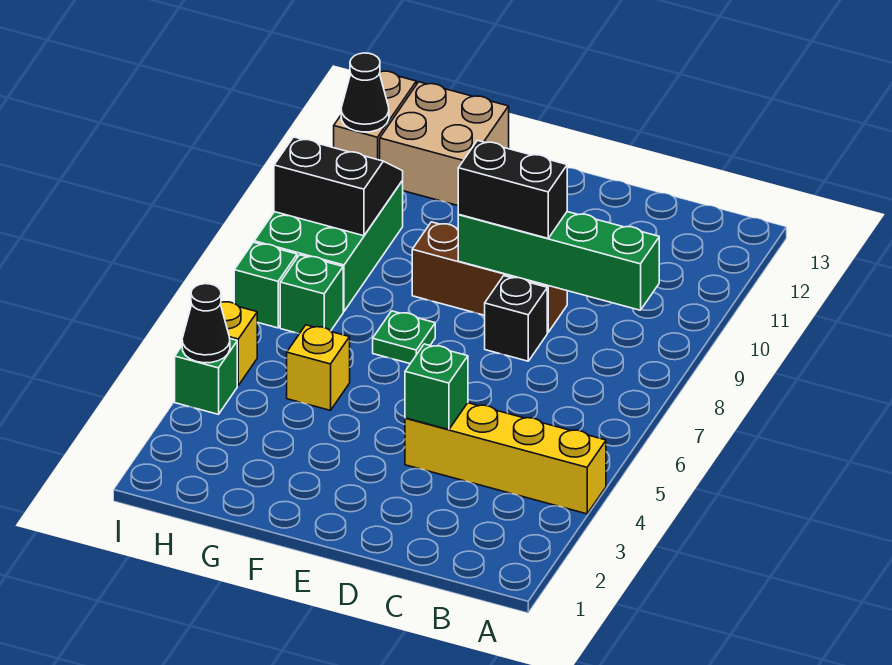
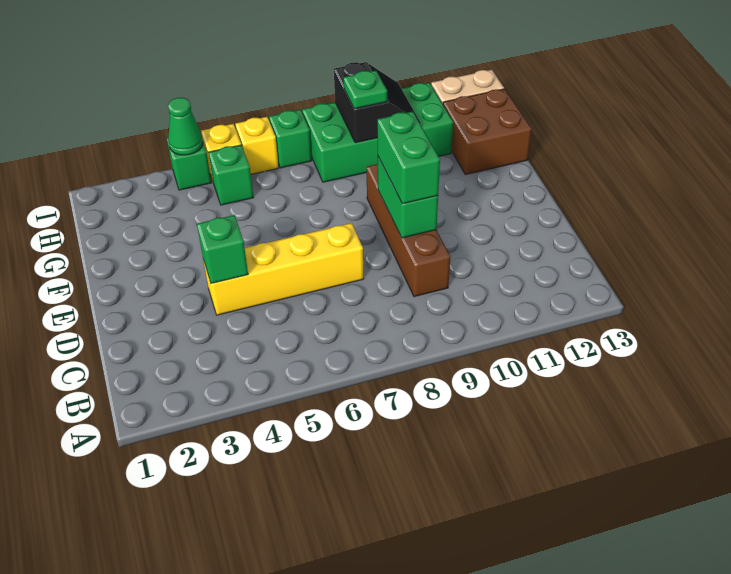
yellow brick A4:D4 level 1 -> yellow brick D4:D7 level 1
green brick B9:E9 level 2 -> green brick D9:E9 level 2
black brick D8 level 1 -> none
brown brick D9:F9 level 1 -> brown brick C9:F9 level 1
black brick D9:E9 level 3 -> green brick D9:E9 level 3
green plate F7 level 1 -> green plate H9 level 3
yellow brick G5 level 1 -> yellow brick I6 level 1
tan brick G12:H13 level 1 -> brown brick G12:H13 level 1
green brick H7 level 1 -> green brick H5 level 1
green brick H8:I10 level 1 -> green brick H8:I11 level 1
black cone I4 level 2 -> green cone I4 level 2
black cone I12 level 2 -> none

